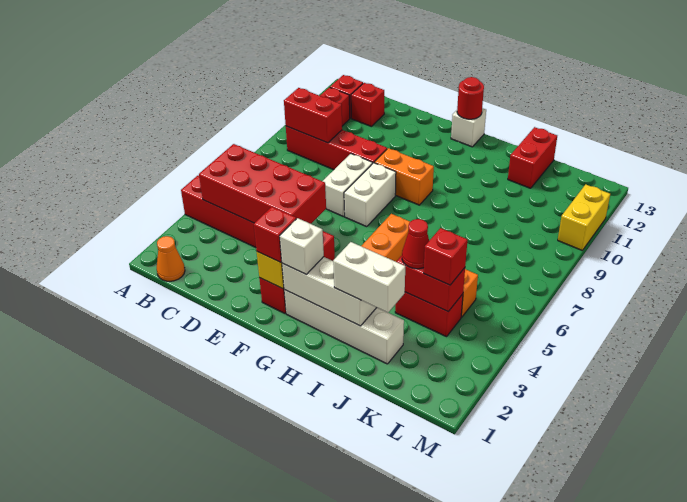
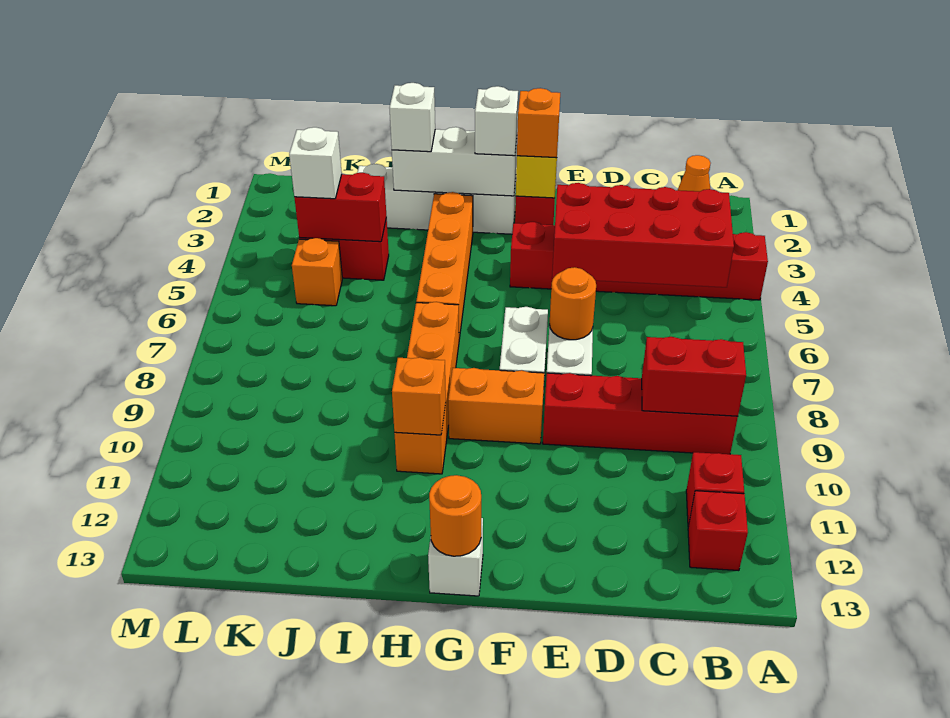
red brick C12 level 1 -> none
none -> orange round brick E7 level 2
red brick F2 level 3 -> orange brick F2 level 3
red round brick G13 level 2 -> orange round brick G13 level 2
none -> orange brick H7:H10 level 1
none -> orange brick H10 level 2
white brick I2:J2 level 3 -> white brick I2 level 3
red cone J4 level 3 -> none
red brick J12:J13 level 1 -> none
red brick K4 level 3 -> white brick K4 level 3
yellow brick M10:M11 level 1 -> none

